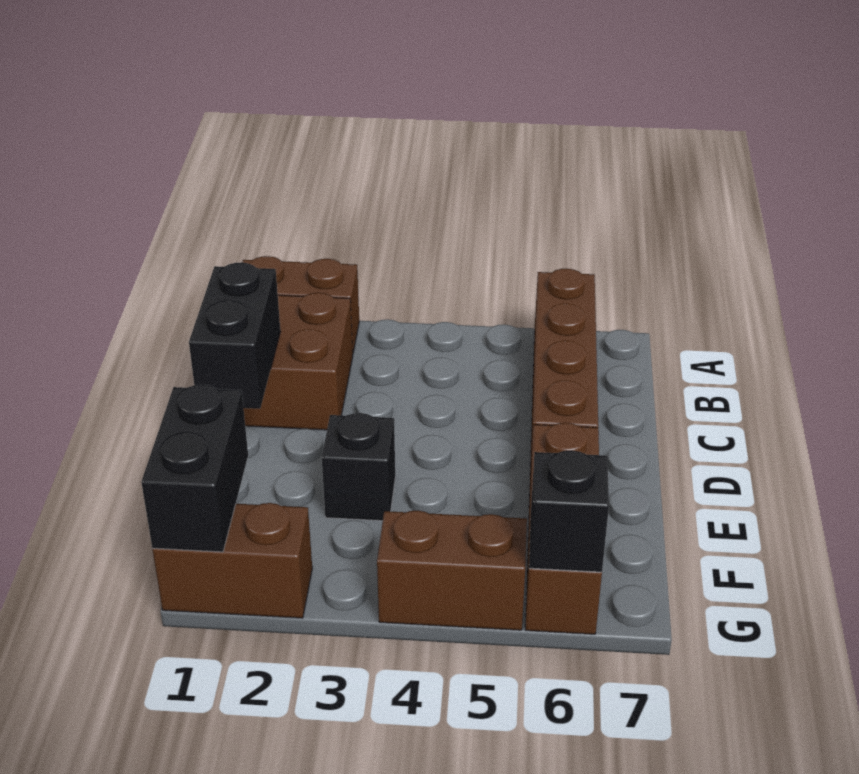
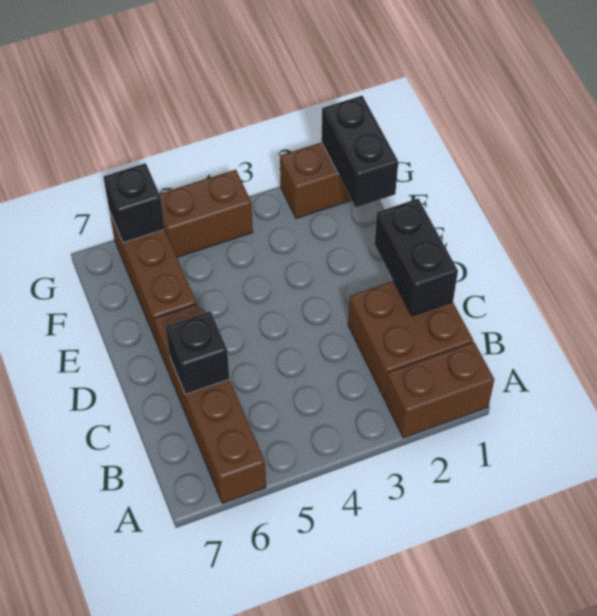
black brick E3 level 1 -> black brick C6 level 2

